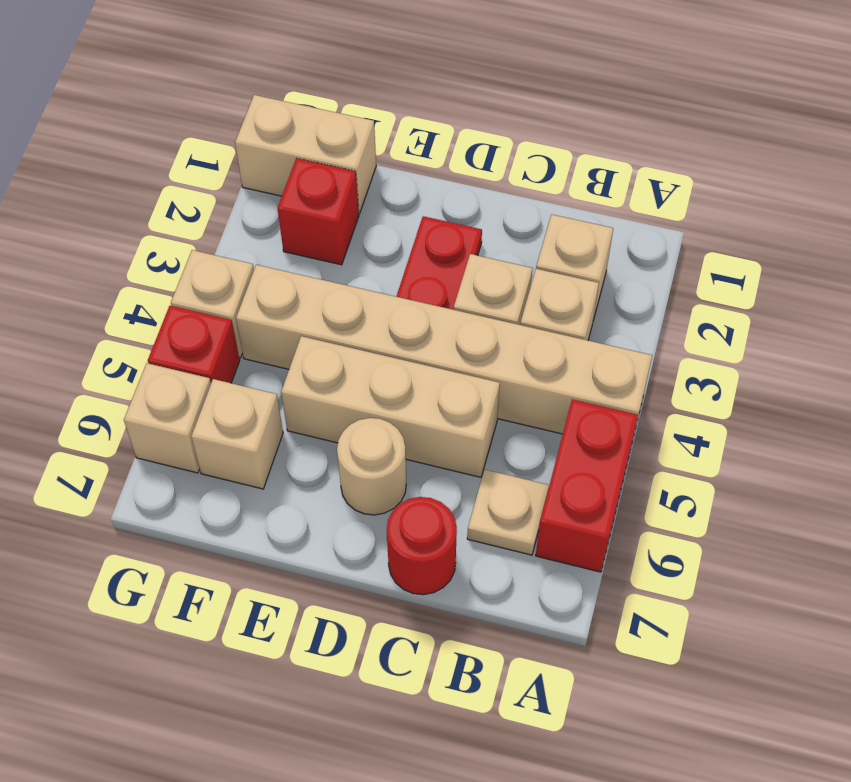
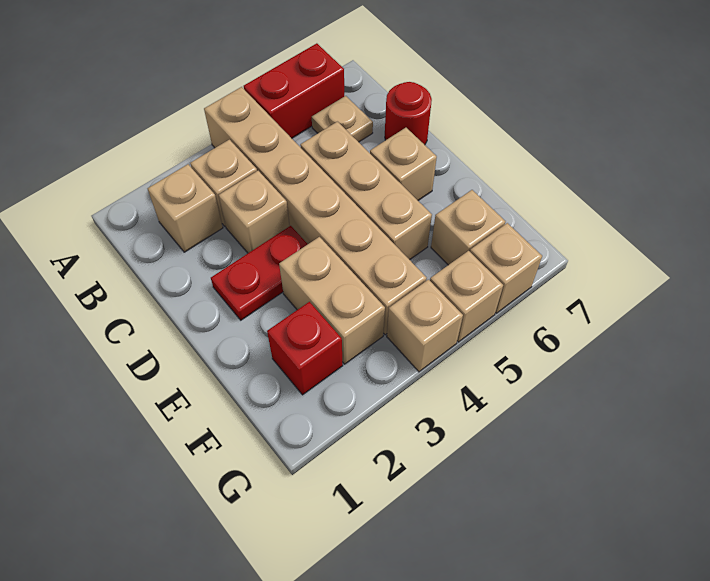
tan round brick D6 level 1 -> tan brick D6 level 1
tan brick F1:G1 level 1 -> tan brick E3:F3 level 1
red brick G5 level 1 -> tan brick G5 level 1

